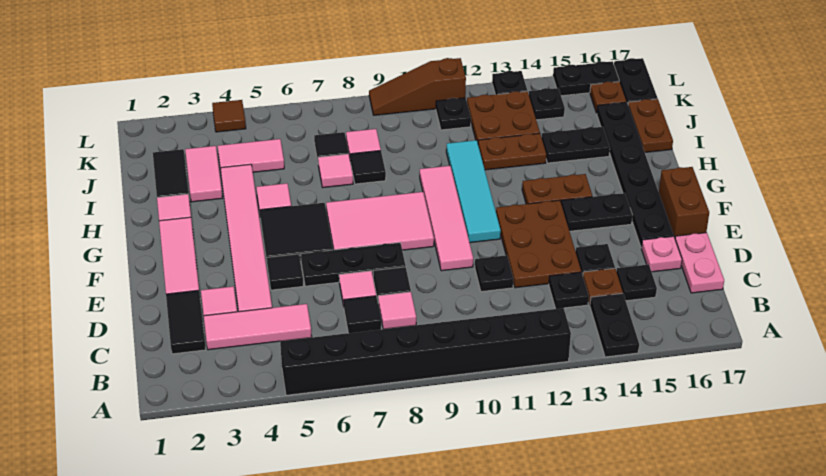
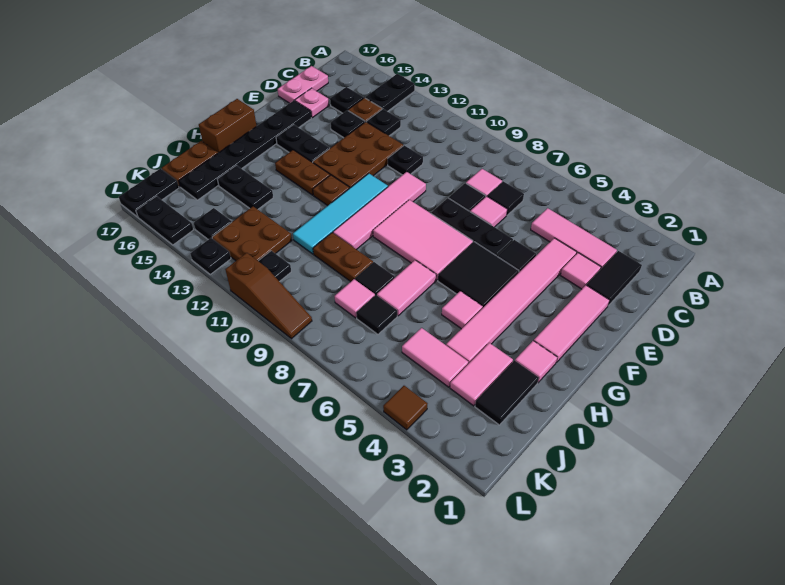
black brick A5:A12 level 1 -> none
brown brick E17:F17 level 1 -> brown brick G17:H17 level 1
pink tile I7 level 1 -> pink tile H7:I7 level 1
brown plate I12:I13 level 1 -> brown plate I9:I10 level 1
brown plate K16 level 1 -> brown plate G12 level 1

